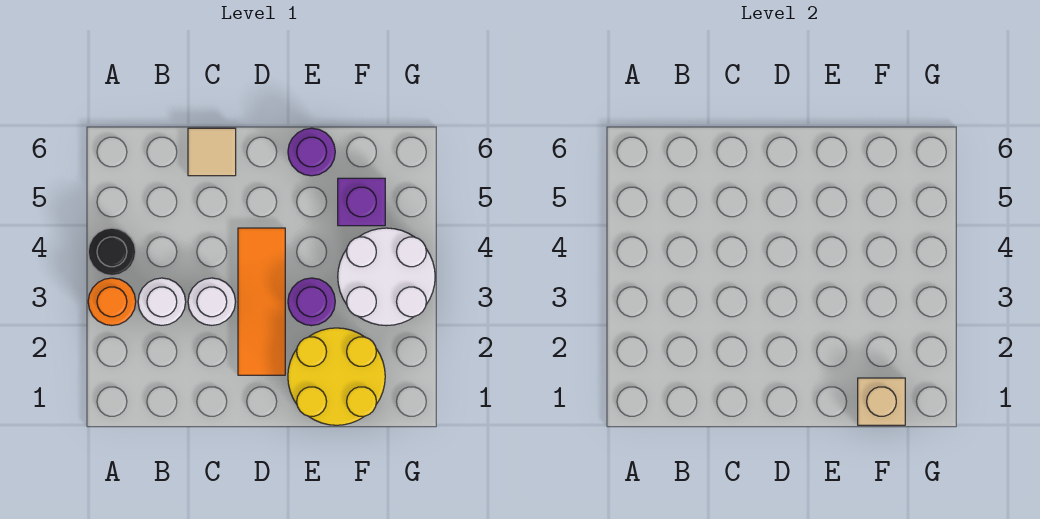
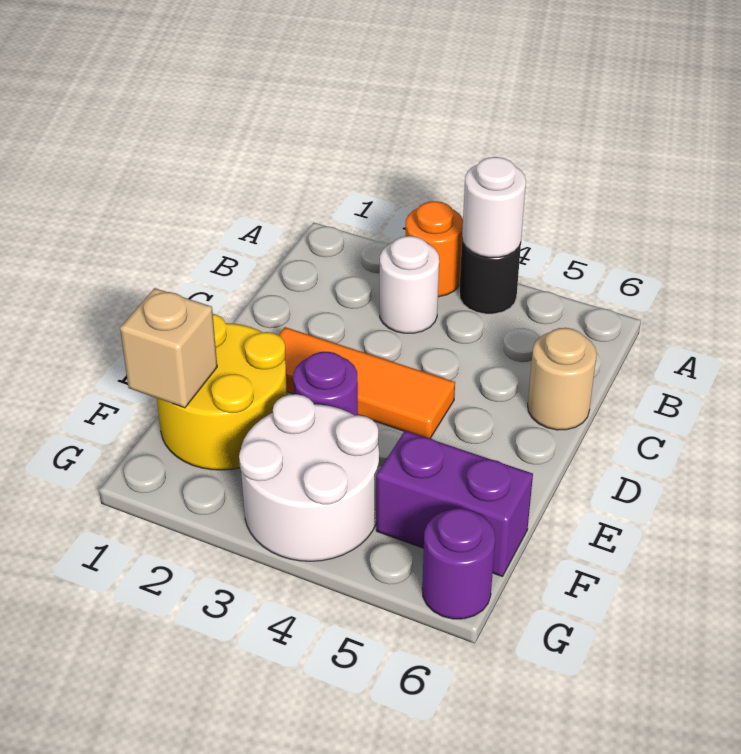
white round brick C3 level 1 -> white round brick A4 level 2
tan tile C6 level 1 -> tan round brick C6 level 1
purple round brick E6 level 1 -> purple round brick G6 level 1
purple brick F5 level 1 -> purple brick F5:F6 level 1

